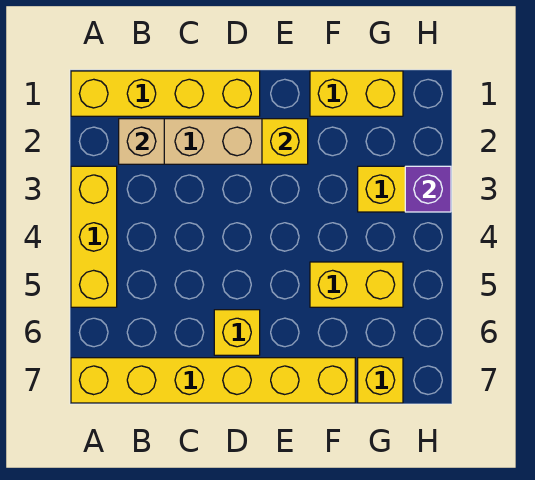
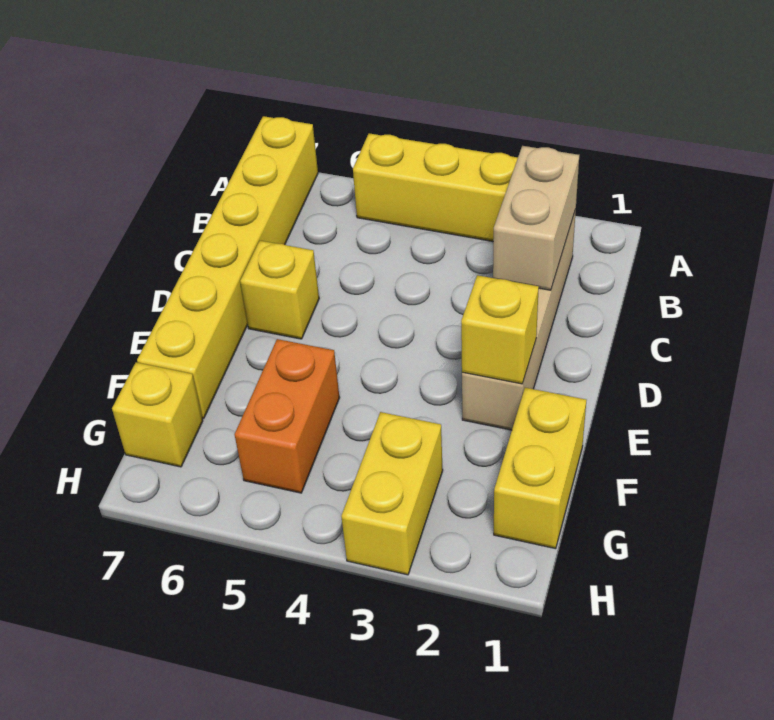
yellow brick A1:D1 level 1 -> none
tan brick B2 level 2 -> tan brick B2:C2 level 2
yellow brick F5:G5 level 1 -> orange brick F5:G5 level 1
purple brick H3 level 2 -> none

